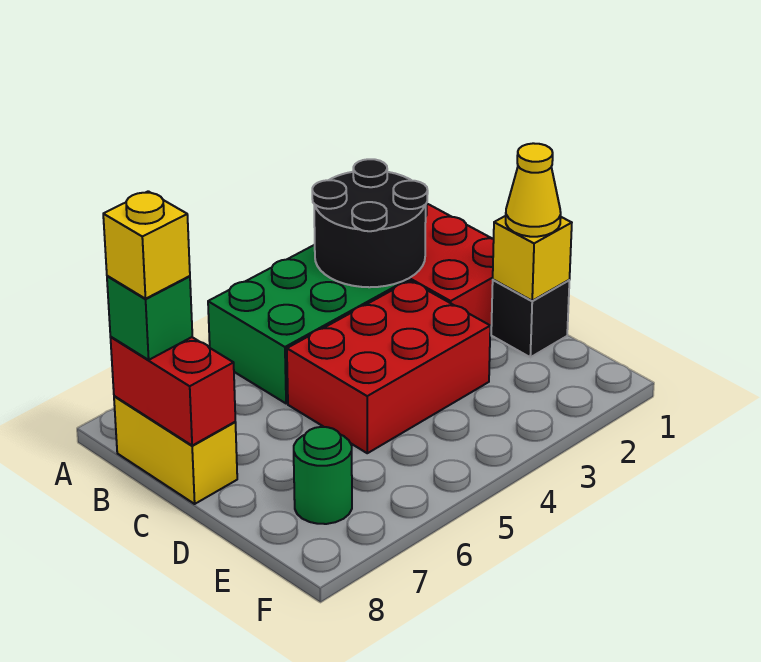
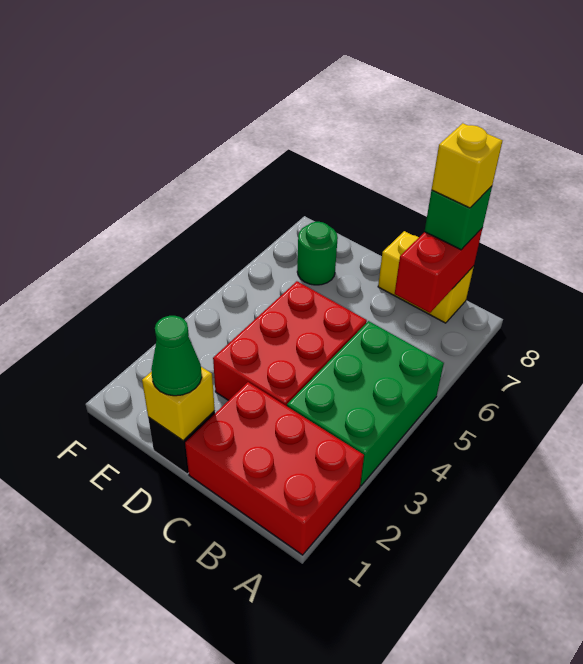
black round brick A2:B3 level 2 -> none
red brick B8:C8 level 2 -> red brick B7:B8 level 2
yellow cone D1 level 3 -> green cone D1 level 3

